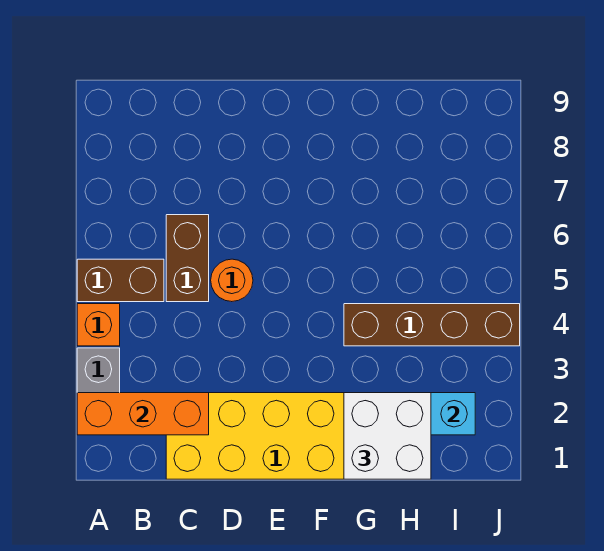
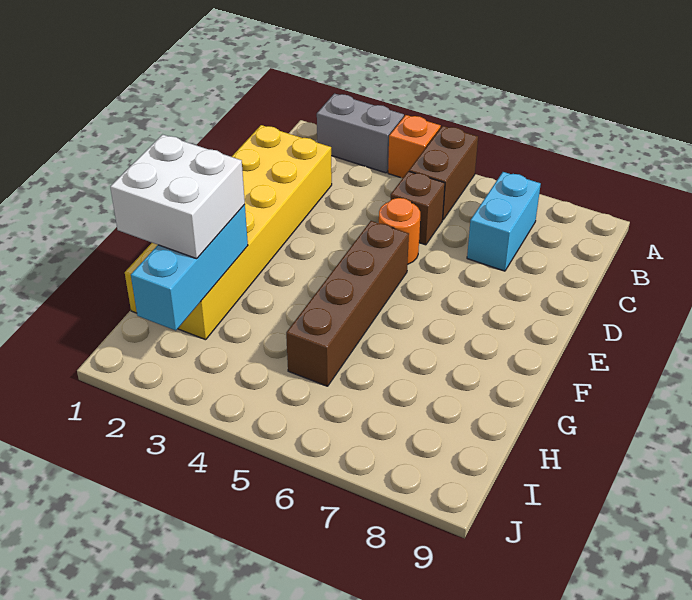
orange brick A2:C2 level 2 -> none
none -> cyan brick B7:C7 level 1
brown brick C5:C6 level 1 -> brown brick C5 level 1
brown brick G4:J4 level 1 -> brown brick E5:H5 level 1

